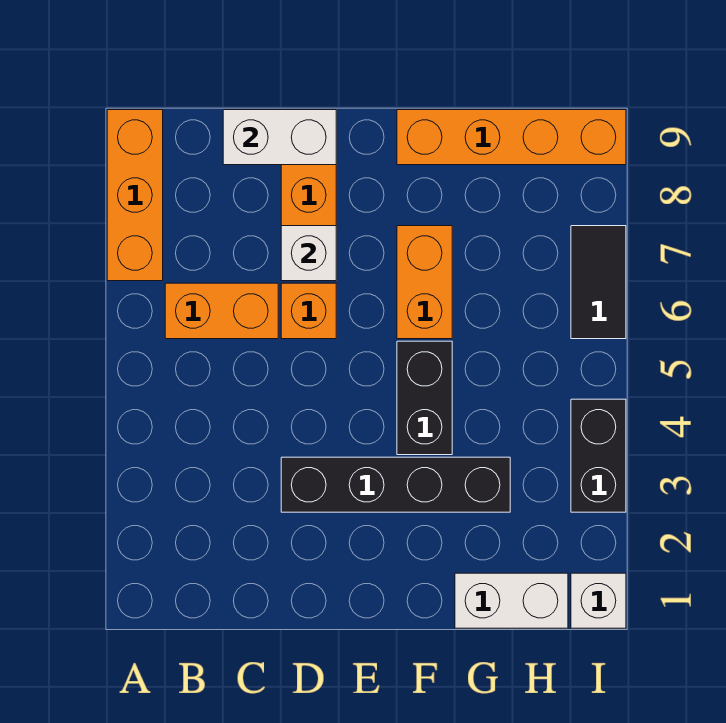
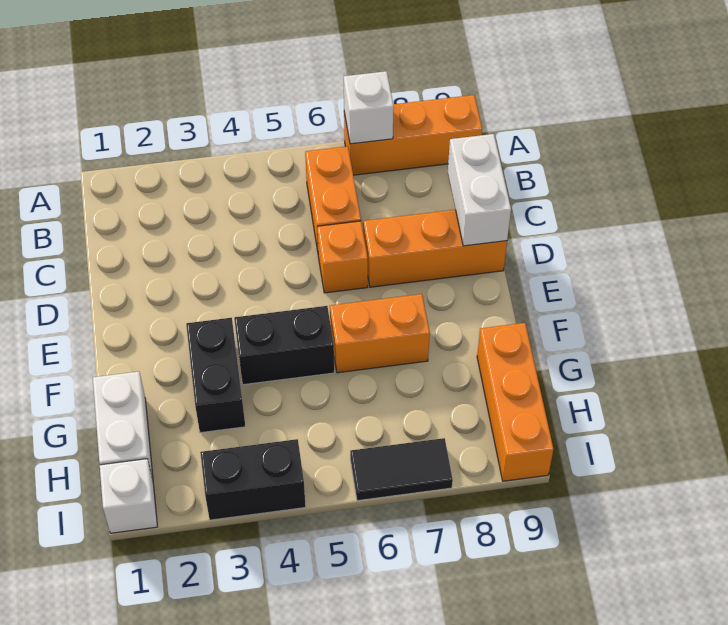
black brick D3:G3 level 1 -> black brick F3:G3 level 1
white brick D7 level 2 -> white brick A7 level 2
orange brick F9:I9 level 1 -> orange brick G9:I9 level 1

